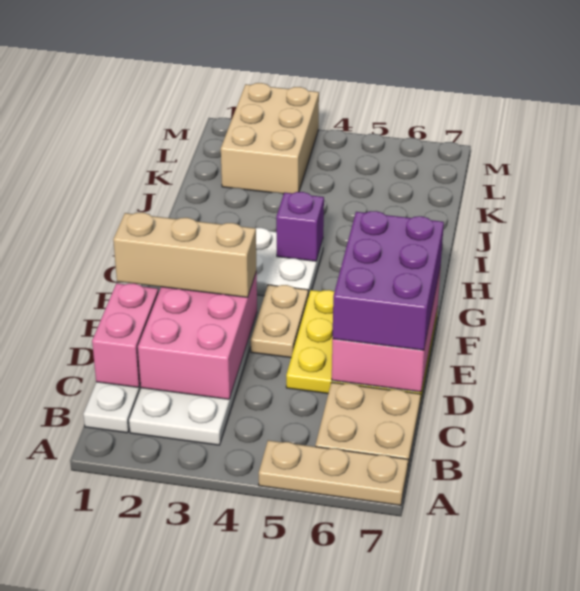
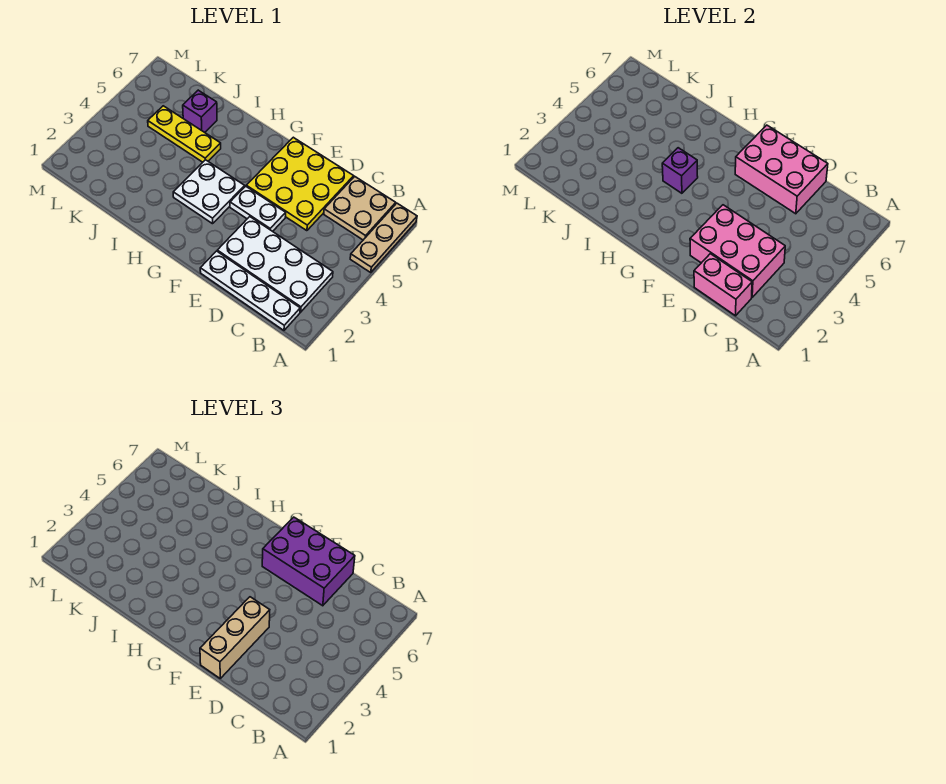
tan plate E4:F4 level 1 -> white plate E4:F4 level 1
none -> yellow plate I5:K5 level 1
none -> purple brick J6 level 1
tan brick K2:M3 level 1 -> none

